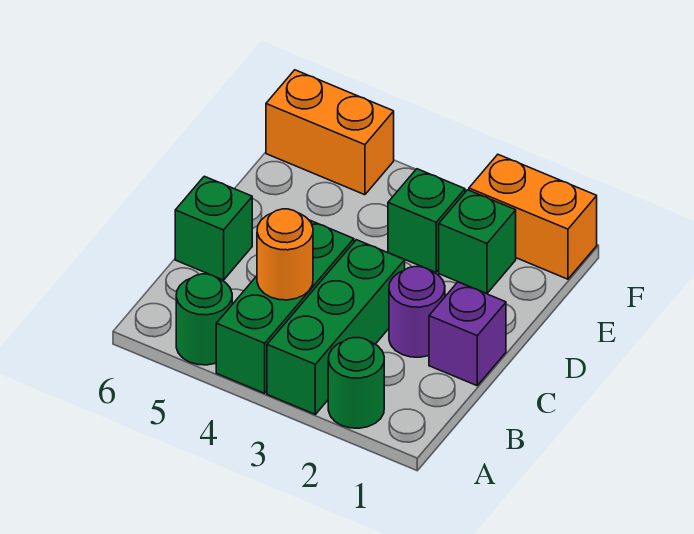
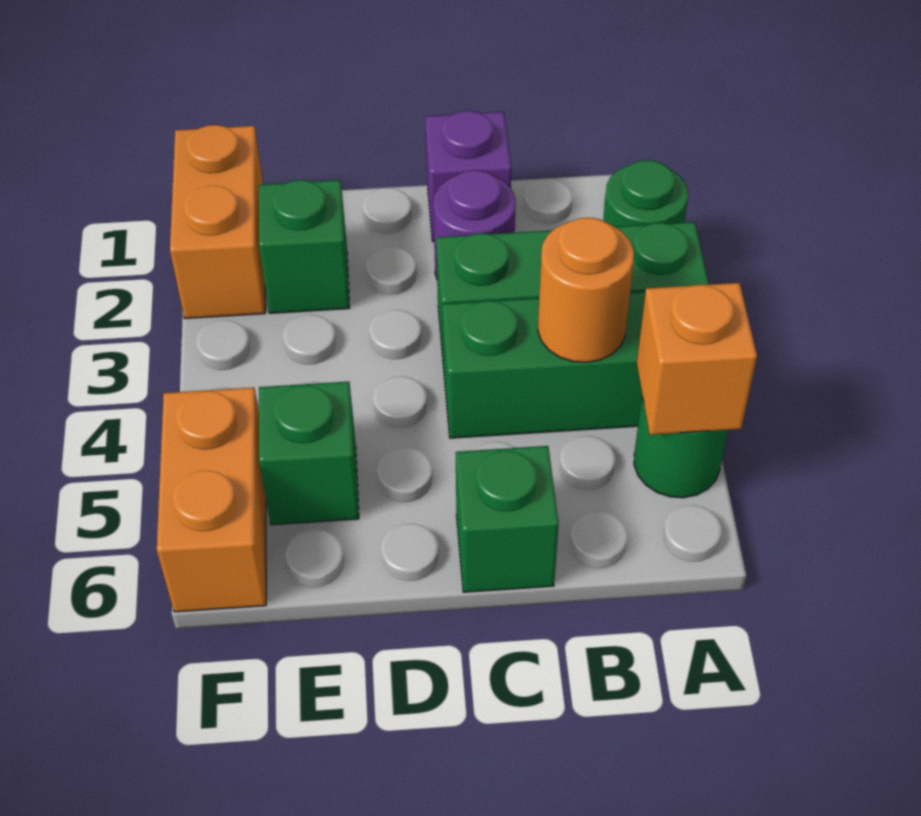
none -> orange brick A5 level 2
green brick E3 level 1 -> green brick E5 level 1

